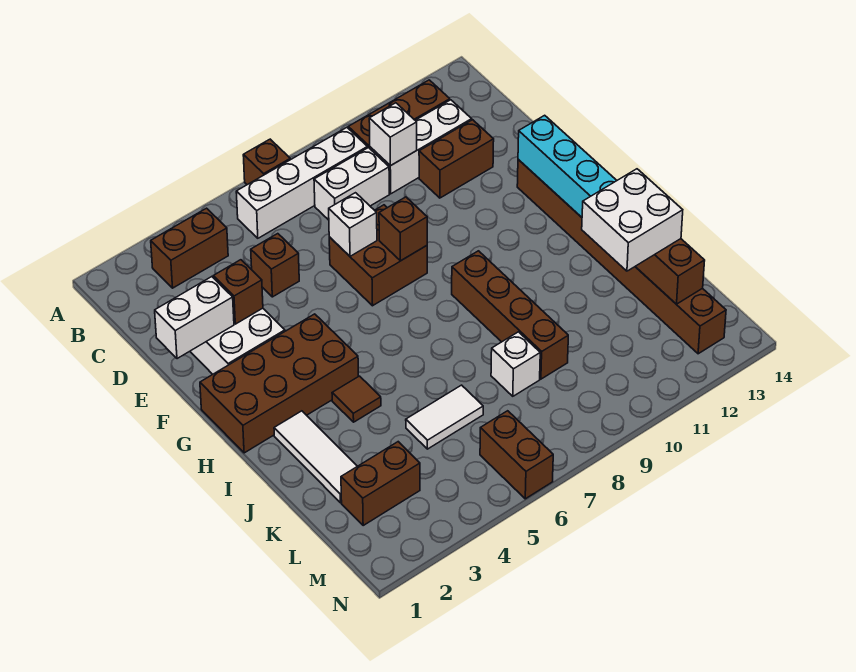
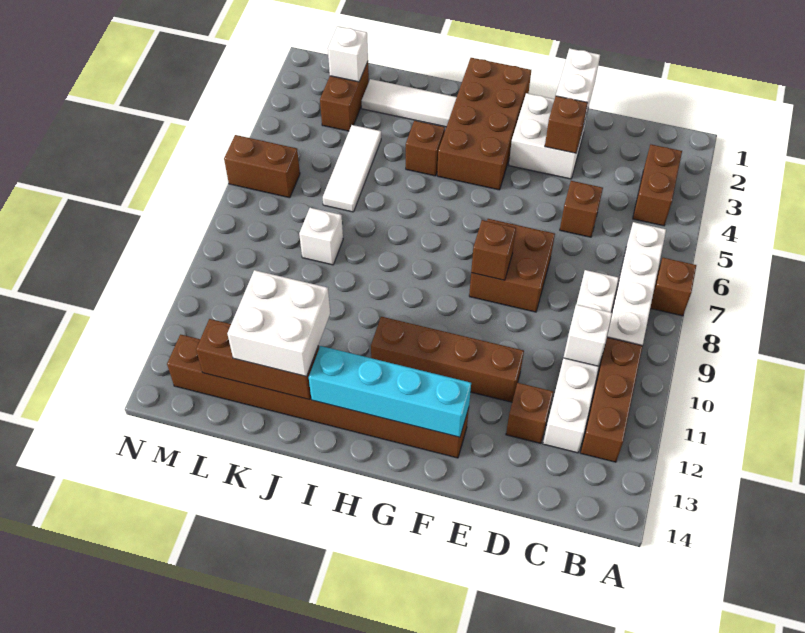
brown brick D11:D12 level 1 -> brown brick D12 level 1
white brick E7 level 2 -> white brick L2 level 2
brown brick H9:K9 level 1 -> brown brick E11:H11 level 1
brown tile I4 level 1 -> brown brick I4 level 1
white tile K5:K6 level 1 -> white tile K4:K6 level 1

